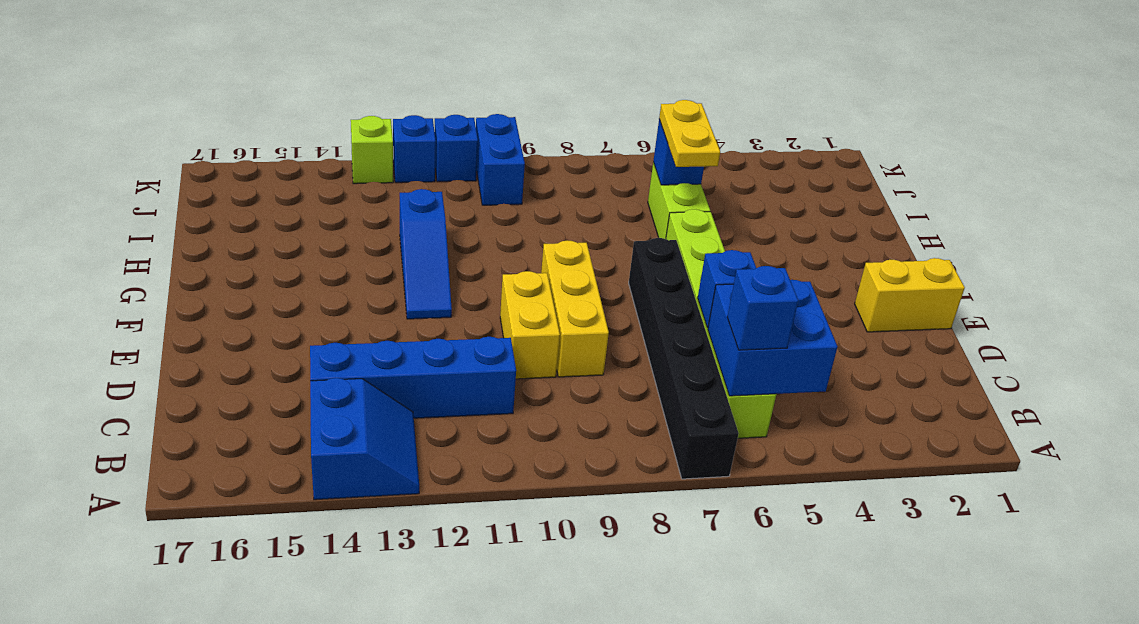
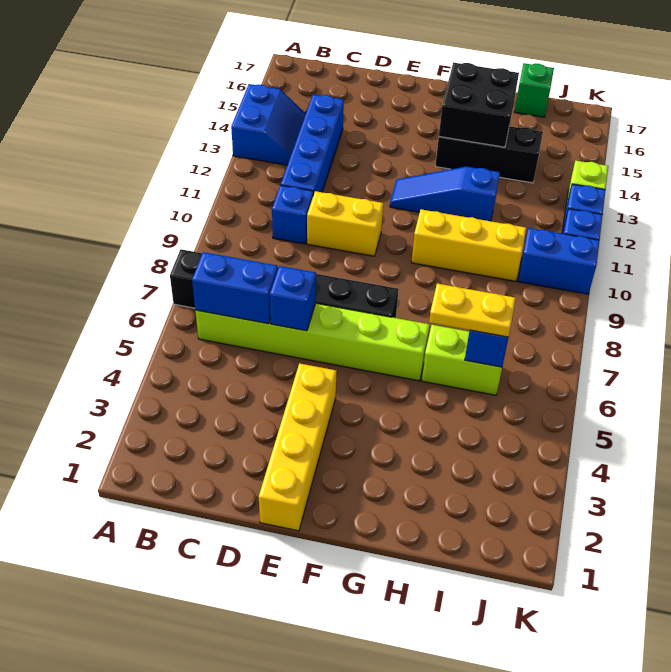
blue slope A13:B14 level 1 top 14 -> blue slope A13:B14 level 1 top A
blue brick B5:C6 level 2 -> blue brick B6:C6 level 2
blue brick B6 level 3 -> blue brick C10 level 1
yellow brick D9:F9 level 1 -> yellow brick G10:I10 level 1
yellow brick E1:E2 level 1 -> yellow brick E1:E4 level 1
none -> black brick G14:I14 level 1
none -> black brick G14:H15 level 2
none -> green brick I17 level 1

